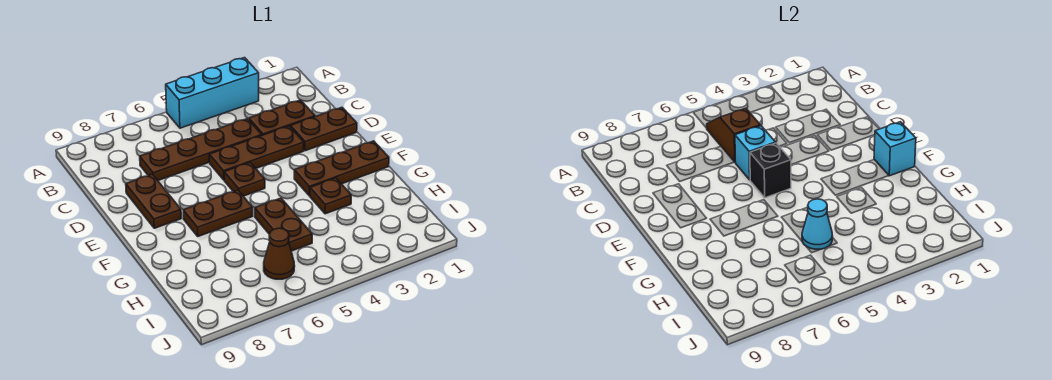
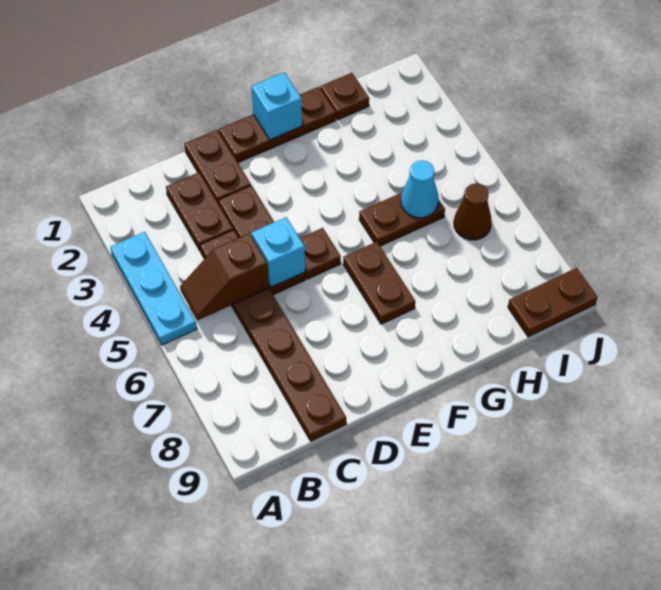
cyan brick A3:A5 level 1 -> cyan plate A3:A5 level 1
brown plate C4:C7 level 1 -> brown plate C4:C9 level 1
brown plate D8:E8 level 1 -> brown plate I9:J9 level 1
black brick E5 level 2 -> none
brown plate F1:F3 level 1 -> brown plate E1:G1 level 1
brown plate G3 level 1 -> brown plate H1 level 1

